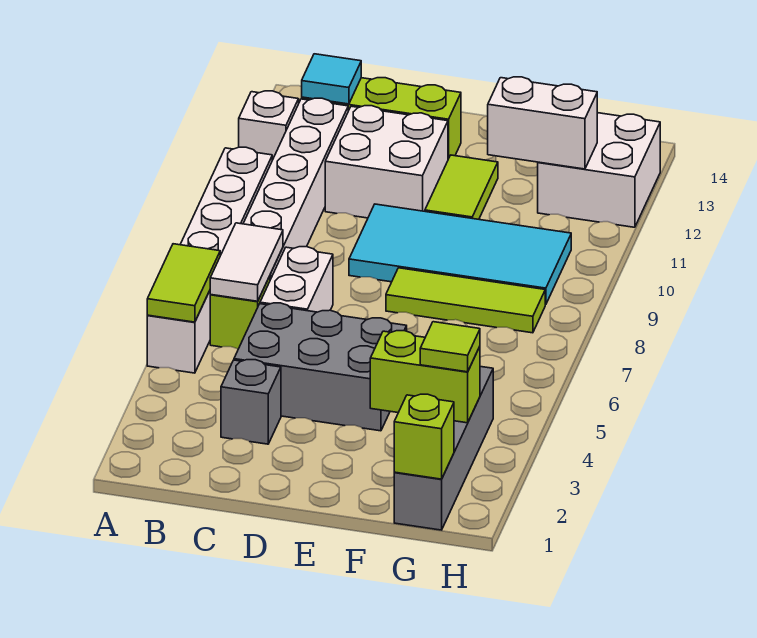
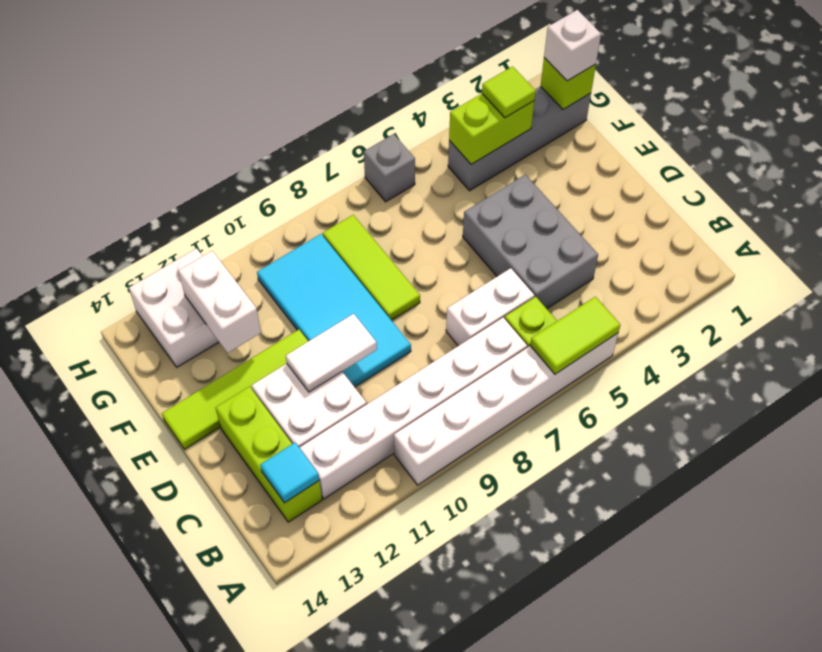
white brick A12 level 1 -> white brick G1 level 3
white tile B6:B7 level 2 -> white tile D10:D11 level 2
grey brick C3 level 1 -> grey brick H6 level 1
lime tile E11:E12 level 1 -> lime tile E11:E14 level 1
lime brick F3:G3 level 2 -> lime brick G3:G4 level 2

